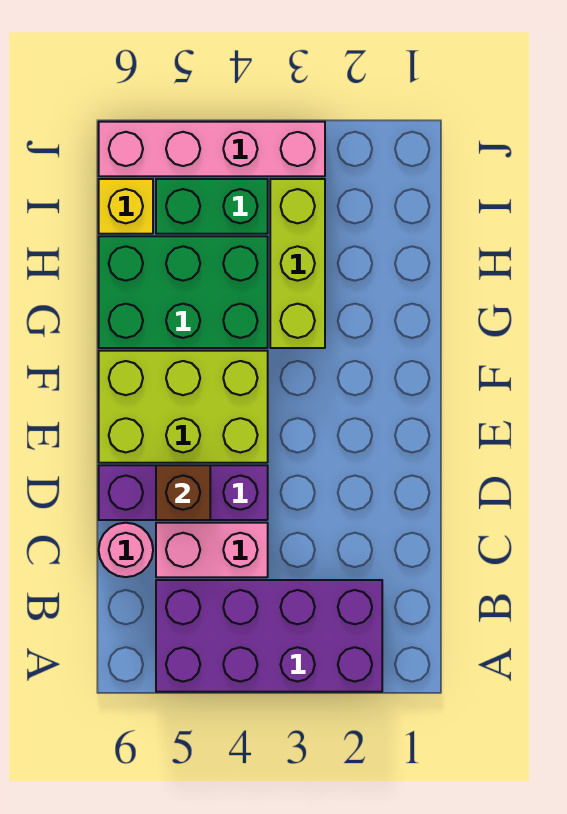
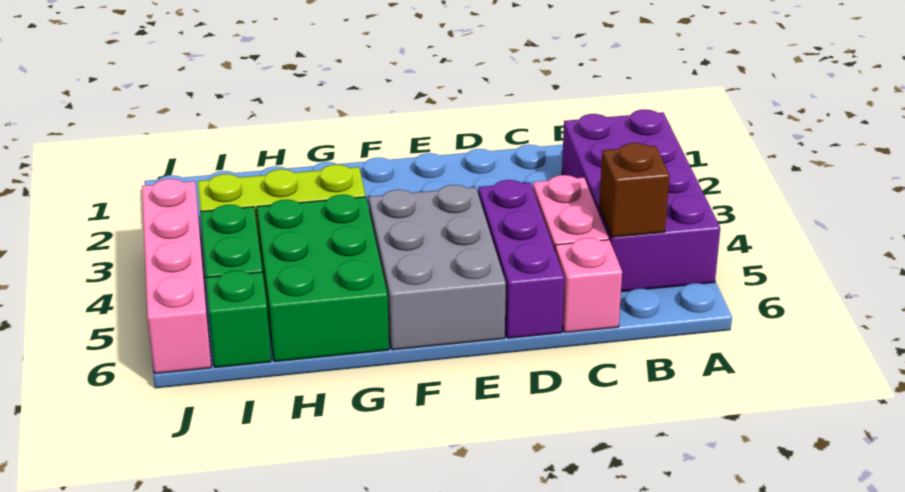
pink round brick C6 level 1 -> pink brick C6 level 1
brown brick D5 level 2 -> brown brick B5 level 2
lime brick E4:F6 level 1 -> grey brick E4:F6 level 1
yellow brick I6 level 1 -> green brick I6 level 1

